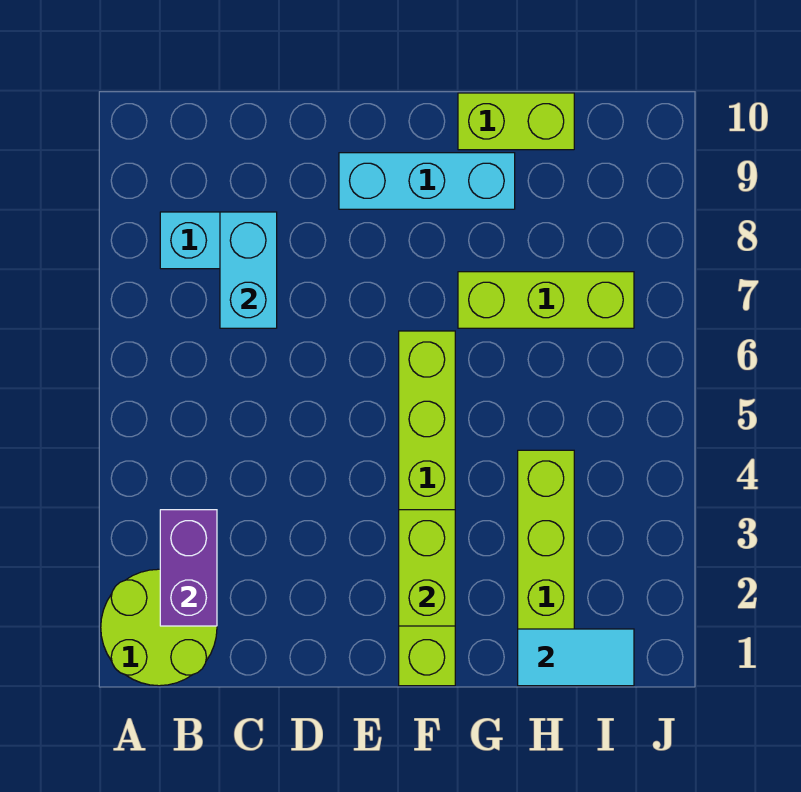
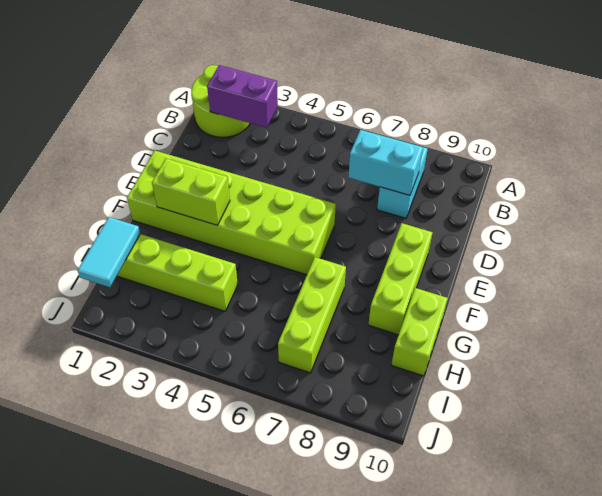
cyan brick E9:G9 level 1 -> lime brick E9:G9 level 1
lime brick F1:F6 level 1 -> lime brick E1:F6 level 1

